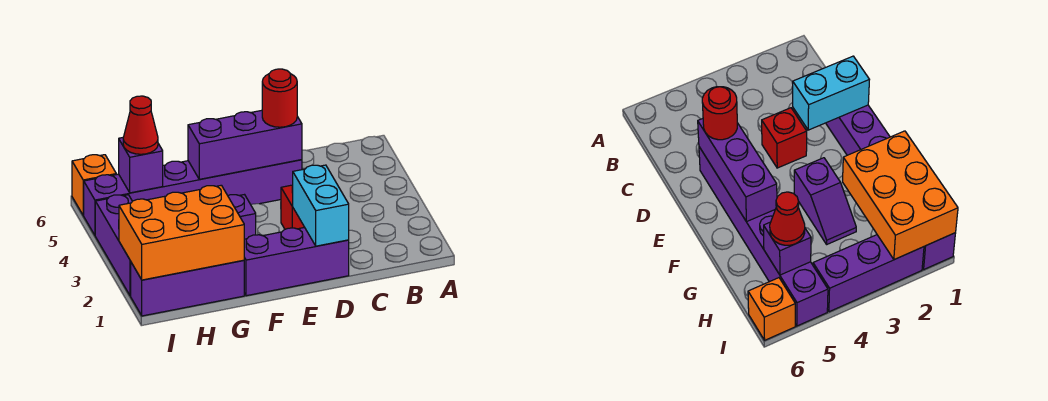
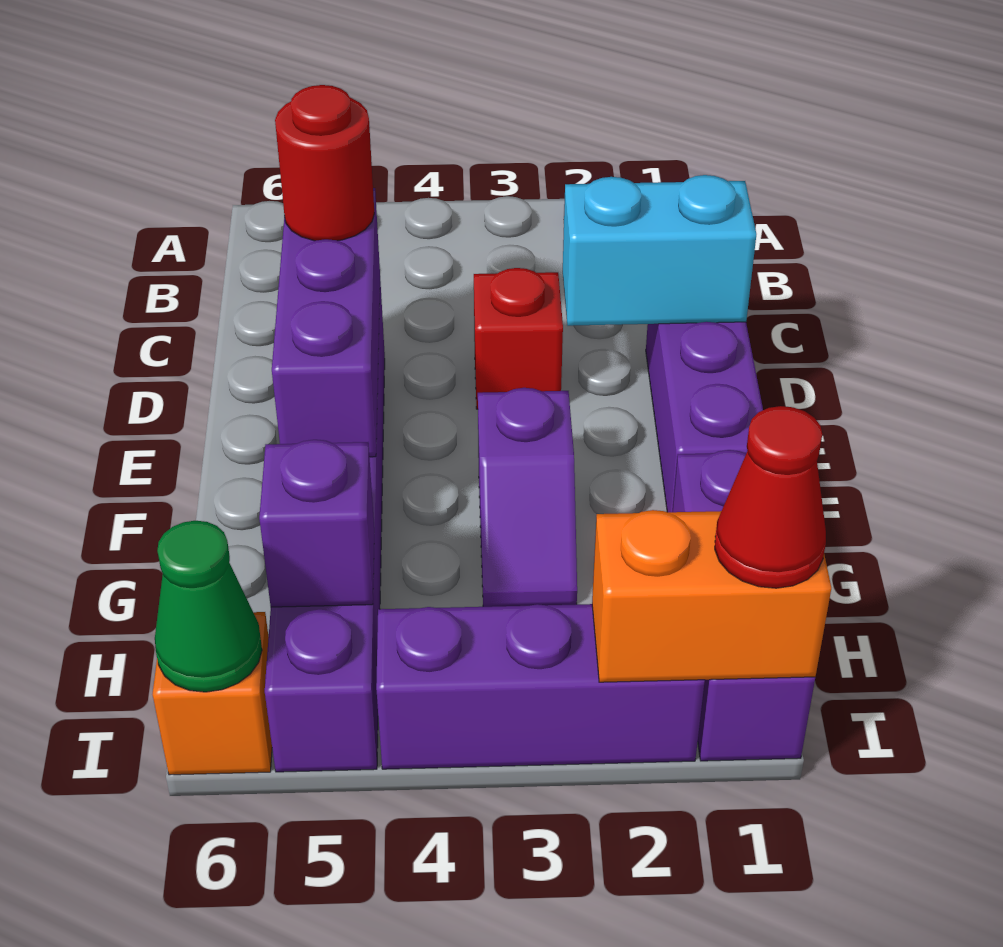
orange brick G1:I2 level 2 -> orange brick I1:I2 level 2
red cone H5 level 3 -> red cone I1 level 3
none -> green cone I6 level 2

